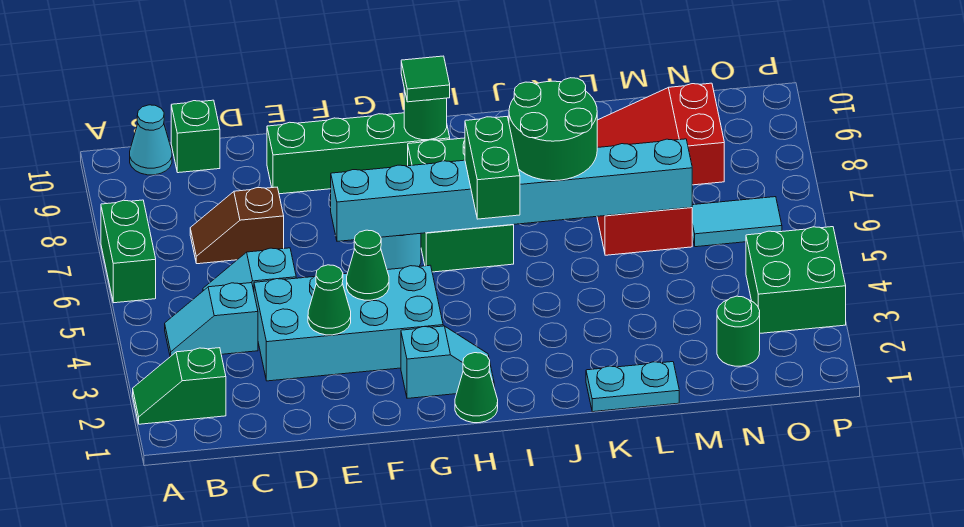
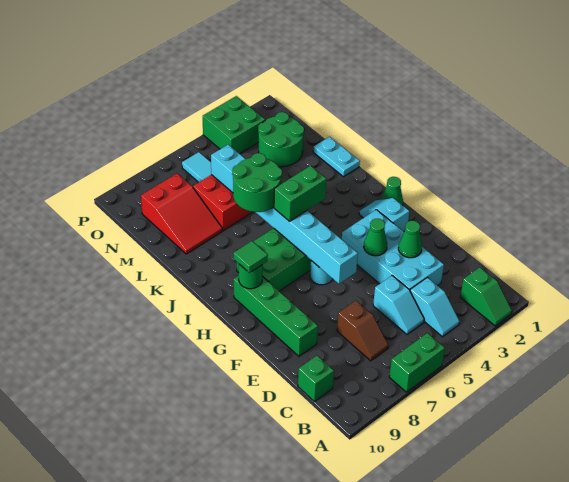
cyan cone B10 level 1 -> none
green round brick N2 level 1 -> green round brick M2:N3 level 1

